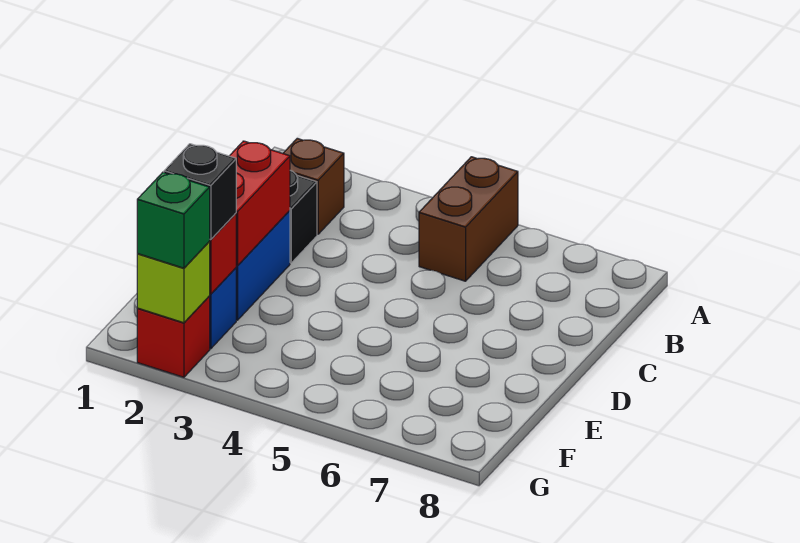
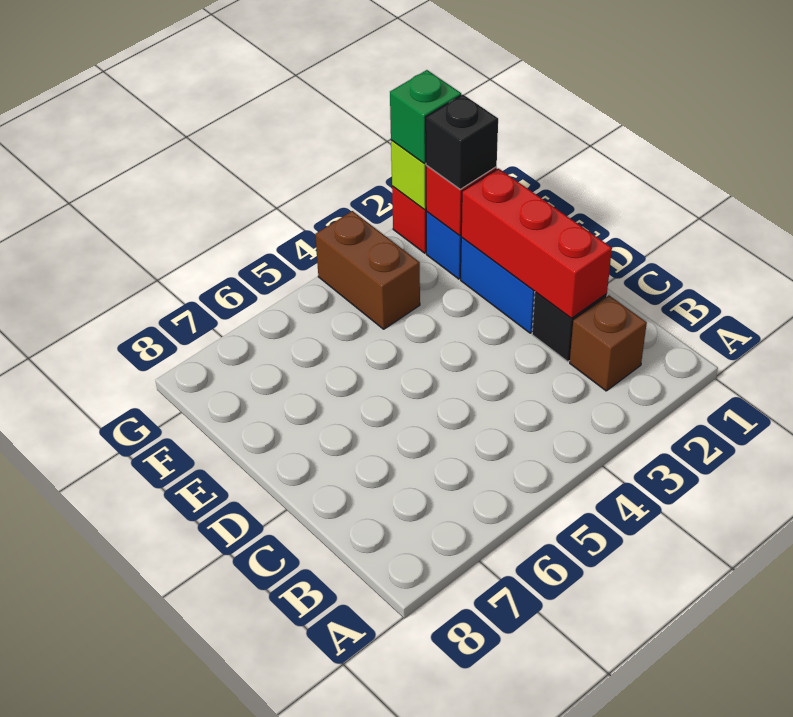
brown brick A5:B5 level 1 -> brown brick F4:G4 level 1
red brick D2:E2 level 2 -> red brick C2:E2 level 2

